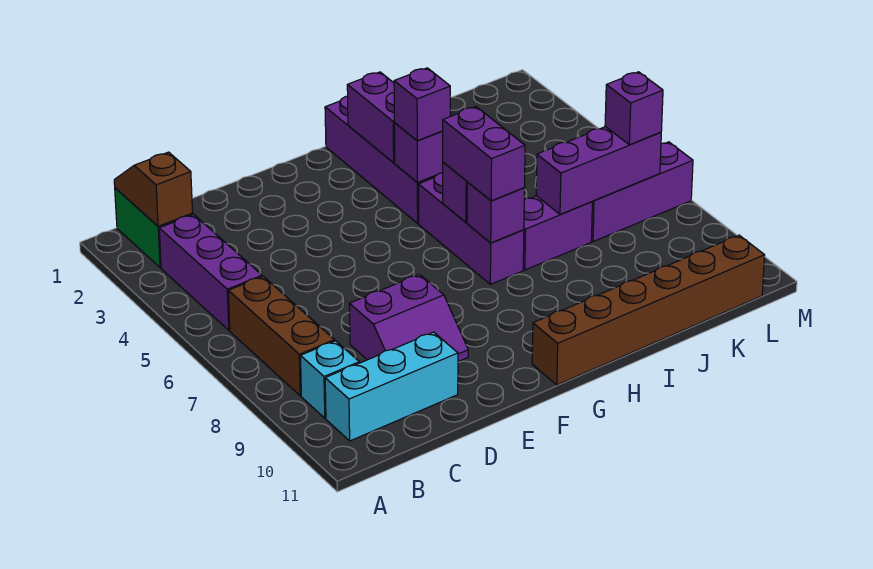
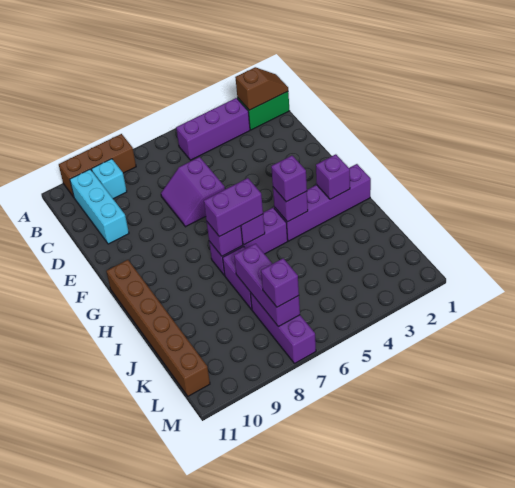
brown brick B6:B8 level 1 -> brown brick A8:A10 level 1
purple slope D8:E9 level 1 top 8 -> purple slope D6:E7 level 1 top 6
purple brick H2:H3 level 2 -> purple brick H2 level 2

